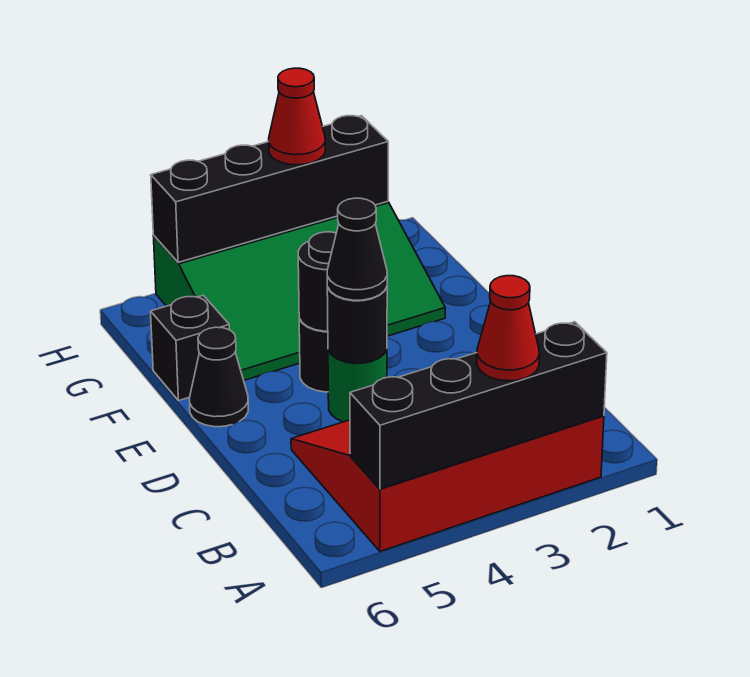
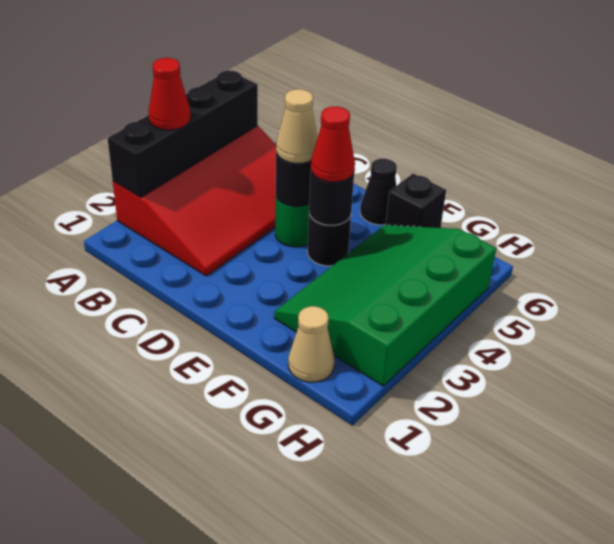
black cone D4 level 3 -> tan cone D4 level 3
none -> tan cone G1 level 1
black brick H2:H5 level 2 -> none
red cone H3 level 3 -> red cone E4 level 3

